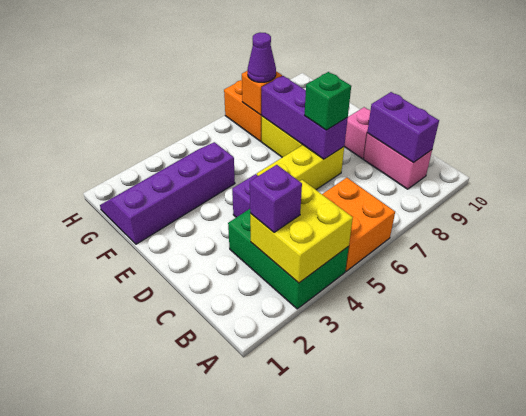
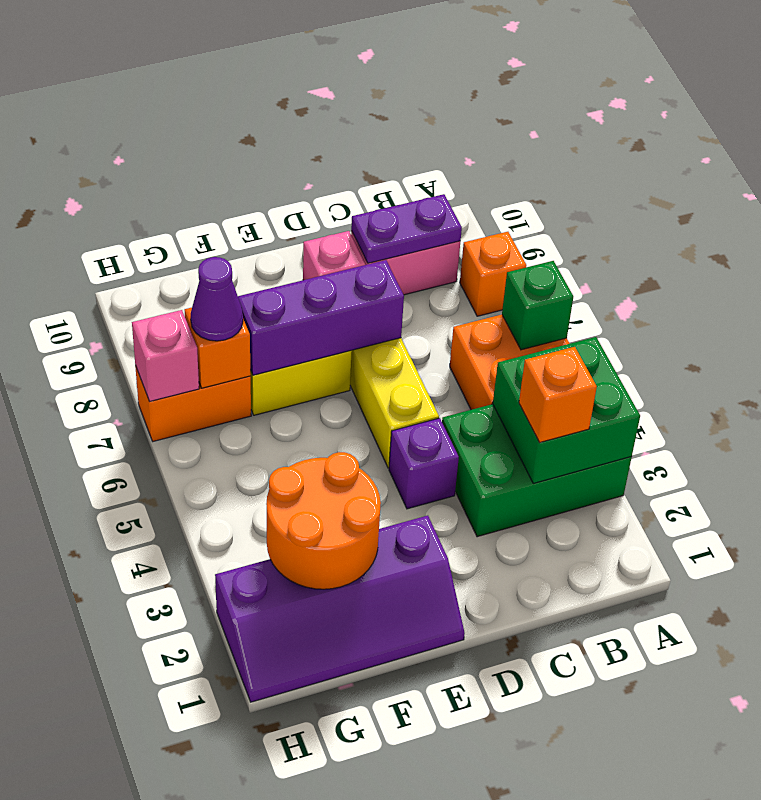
yellow brick A3:B4 level 2 -> green brick A3:B4 level 2
none -> orange brick A8 level 1
purple brick B3 level 3 -> orange brick B3 level 3
purple brick B9:C9 level 2 -> purple plate B9:C9 level 2
green brick D7 level 3 -> green brick A6 level 2
purple slope F1:G4 level 1 top F -> purple slope E1:H2 level 1 top 2
none -> orange round brick F2:G3 level 2
none -> pink brick H7 level 2

